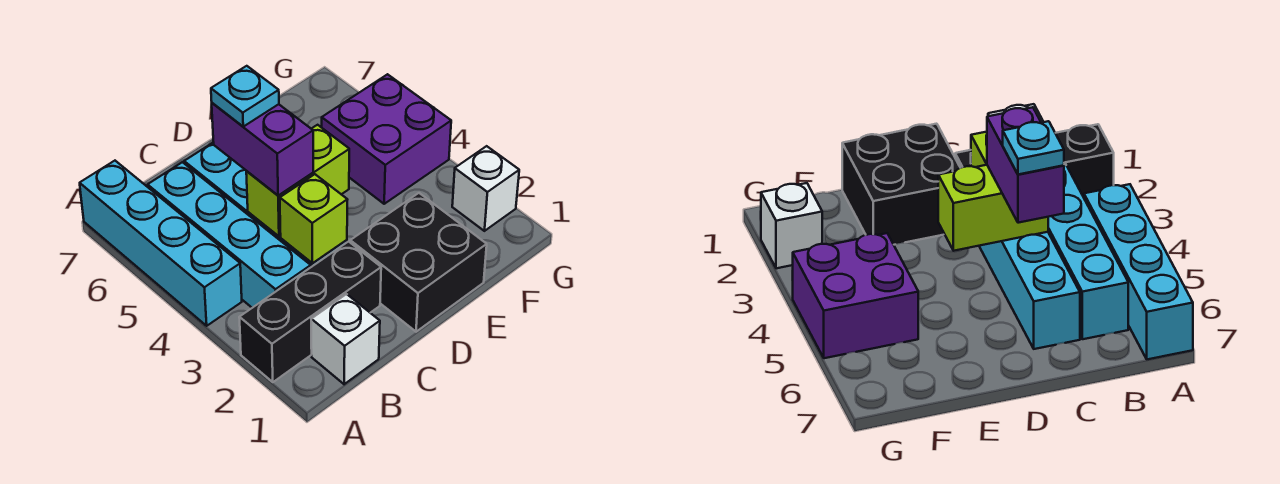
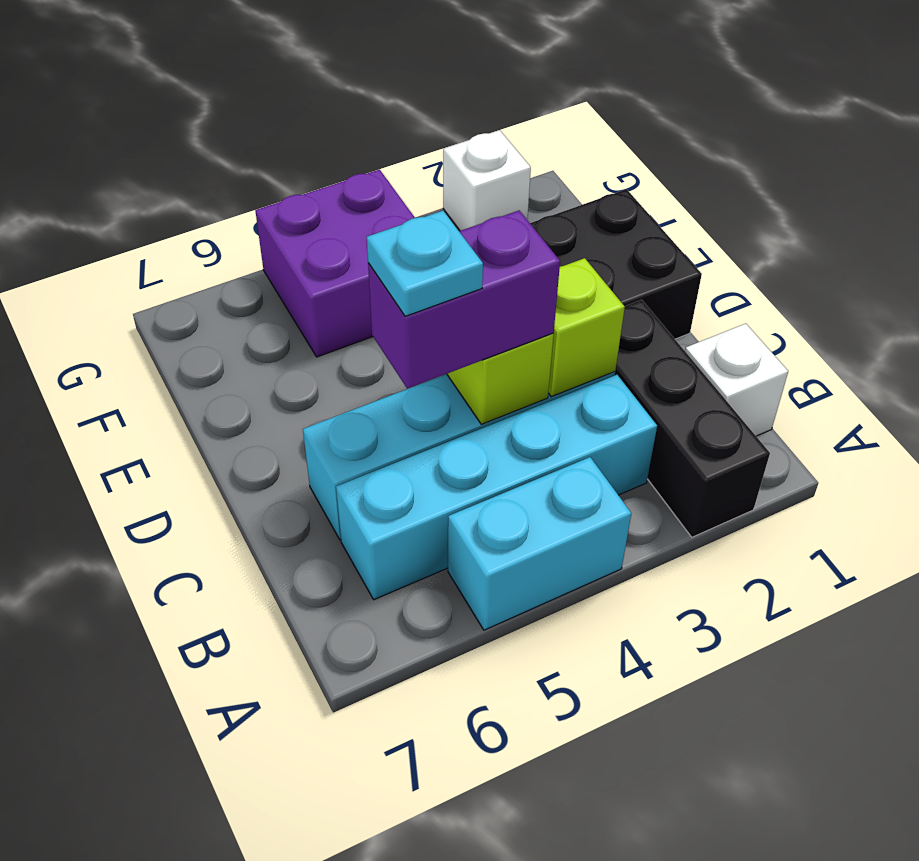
cyan brick A4:A7 level 1 -> cyan brick A4:A5 level 1

